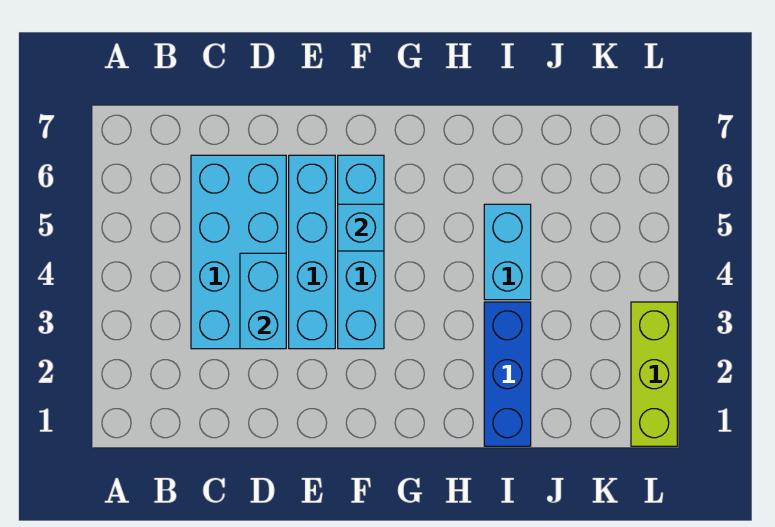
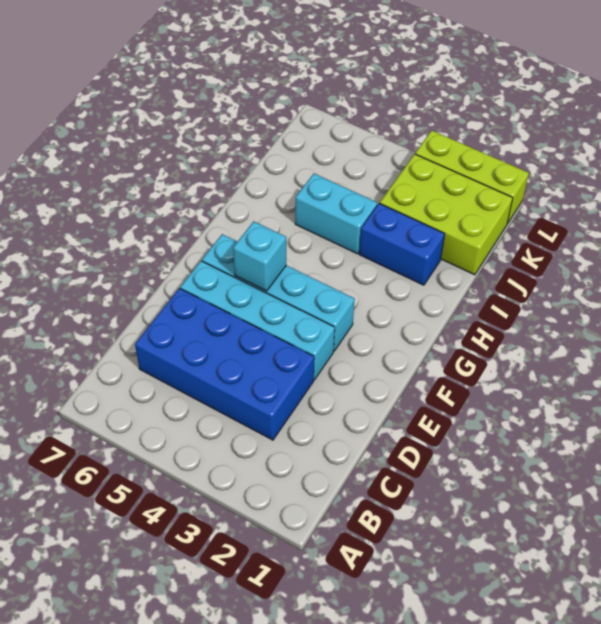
cyan brick C3:D6 level 1 -> blue brick C3:D6 level 1
cyan brick D3:D4 level 2 -> none
blue brick I1:I3 level 1 -> blue brick I2:I3 level 1
none -> lime brick J1:K3 level 1

